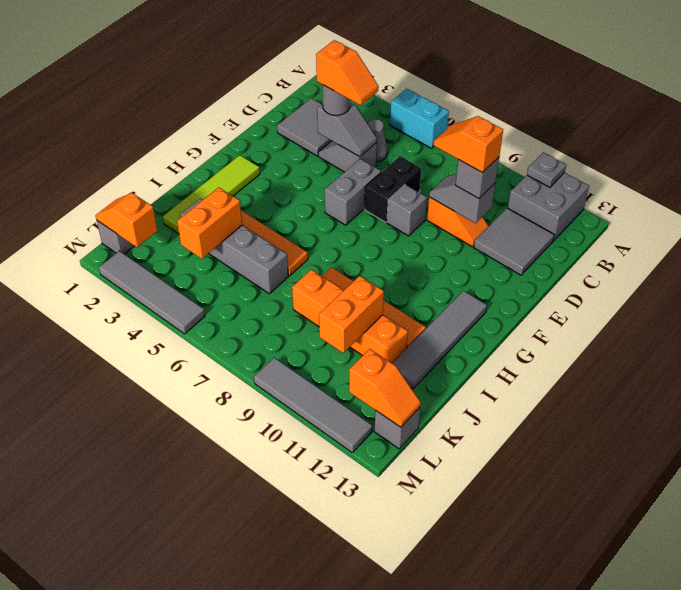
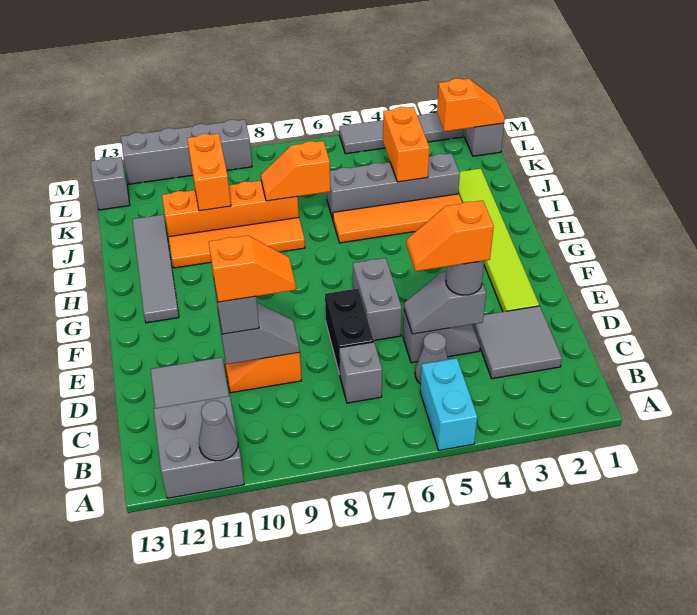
cyan brick A5:A6 level 1 -> cyan brick A5:B5 level 1
grey plate A11 level 2 -> grey cone A11 level 2
grey brick E8 level 1 -> grey brick C7 level 1
lime tile G2:J2 level 1 -> lime tile E2:J2 level 1
orange slope L12:L13 level 2 top 12 -> orange slope J7:J8 level 2 top 7
grey tile M9:M12 level 1 -> grey brick M9:M12 level 1

